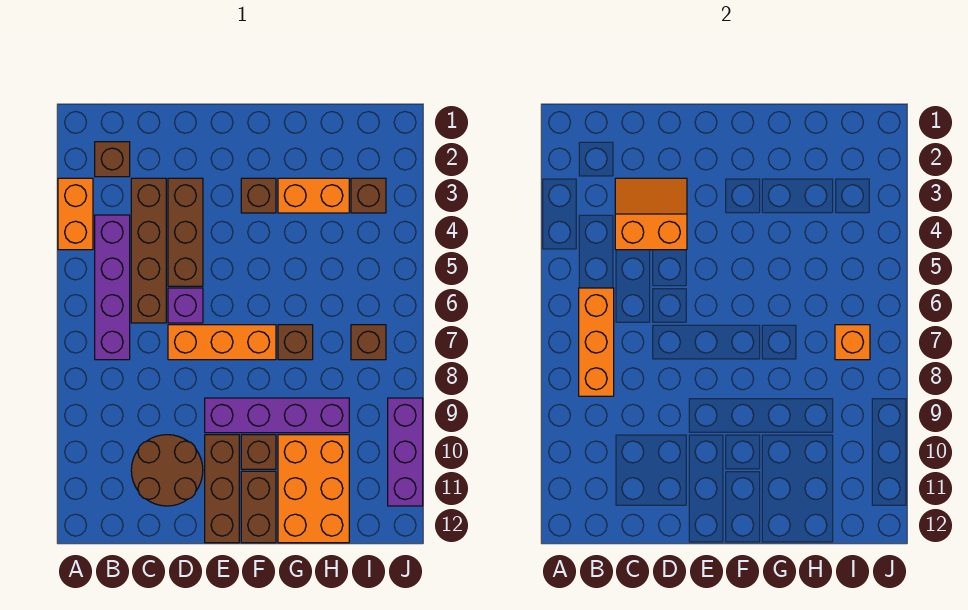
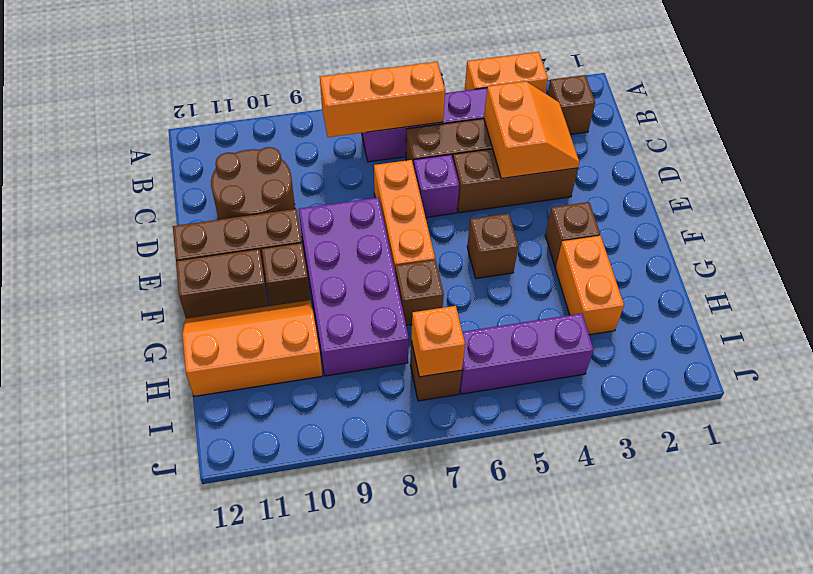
purple brick E9:H9 level 1 -> purple brick E8:H9 level 1
orange brick G10:H12 level 1 -> orange slope G10:H12 level 1 top H
brown brick I3 level 1 -> brown brick F5 level 1
purple brick J9:J11 level 1 -> purple brick I4:I6 level 1

